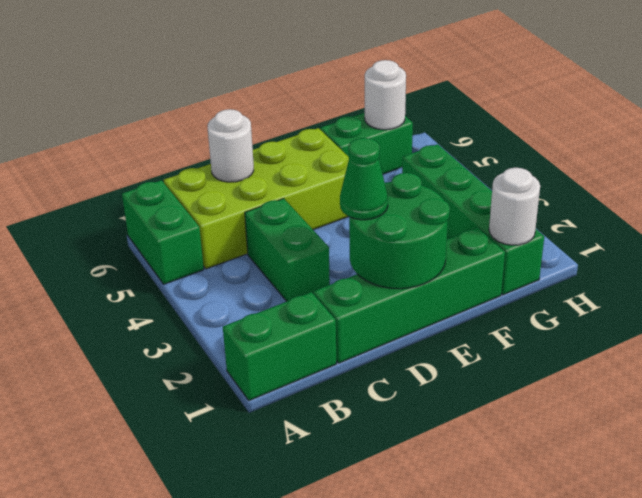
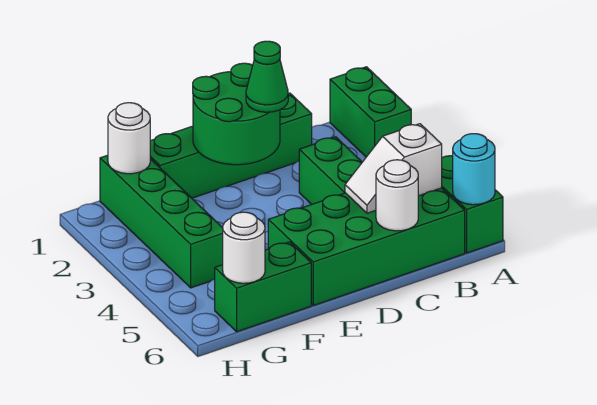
green brick A1:B1 level 1 -> green brick A1:A2 level 1
none -> cyan round brick A6 level 2
lime brick B5:E6 level 1 -> green brick B5:E6 level 1
none -> white slope B5:C5 level 2 top B

